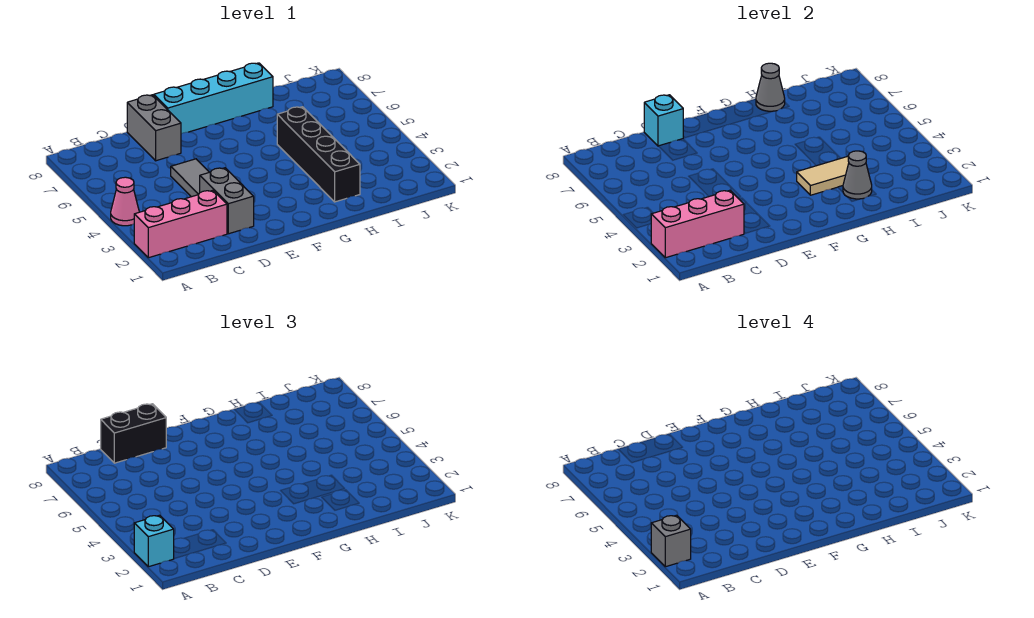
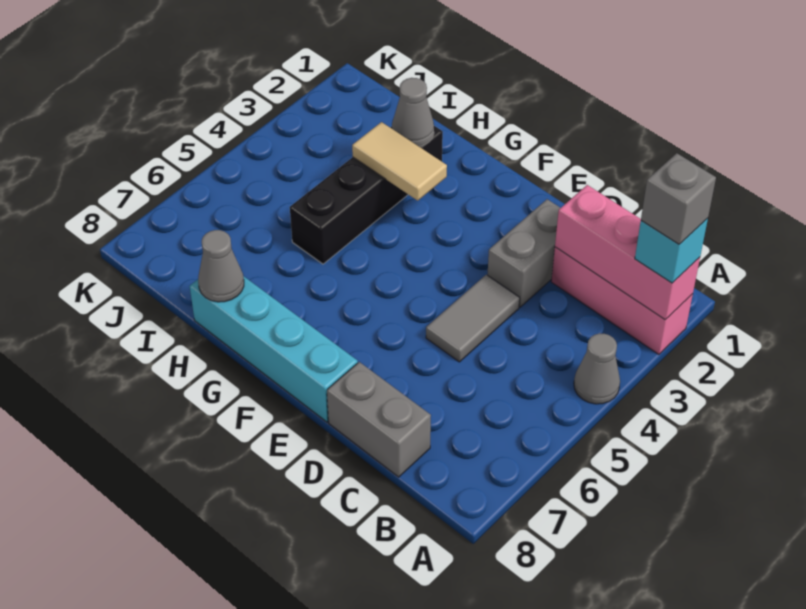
pink cone A4 level 1 -> grey cone A4 level 1
black brick C8:D8 level 3 -> none
grey brick D7:D8 level 1 -> grey brick C8:D8 level 1
cyan brick D8 level 2 -> none

